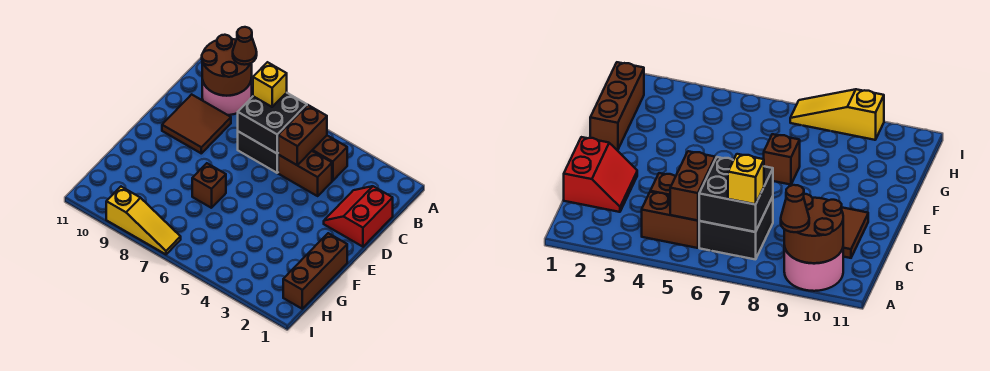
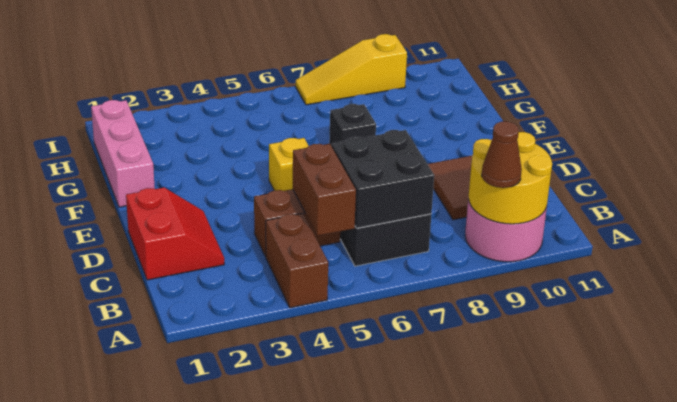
brown round brick A9:B10 level 2 -> yellow round brick A9:B10 level 2
brown brick B4:B5 level 1 -> brown brick A4:B4 level 1
yellow brick B7 level 3 -> yellow brick E5 level 1
brown brick F1:H1 level 1 -> pink brick F1:H1 level 1
brown brick F7 level 1 -> black brick F7 level 1

